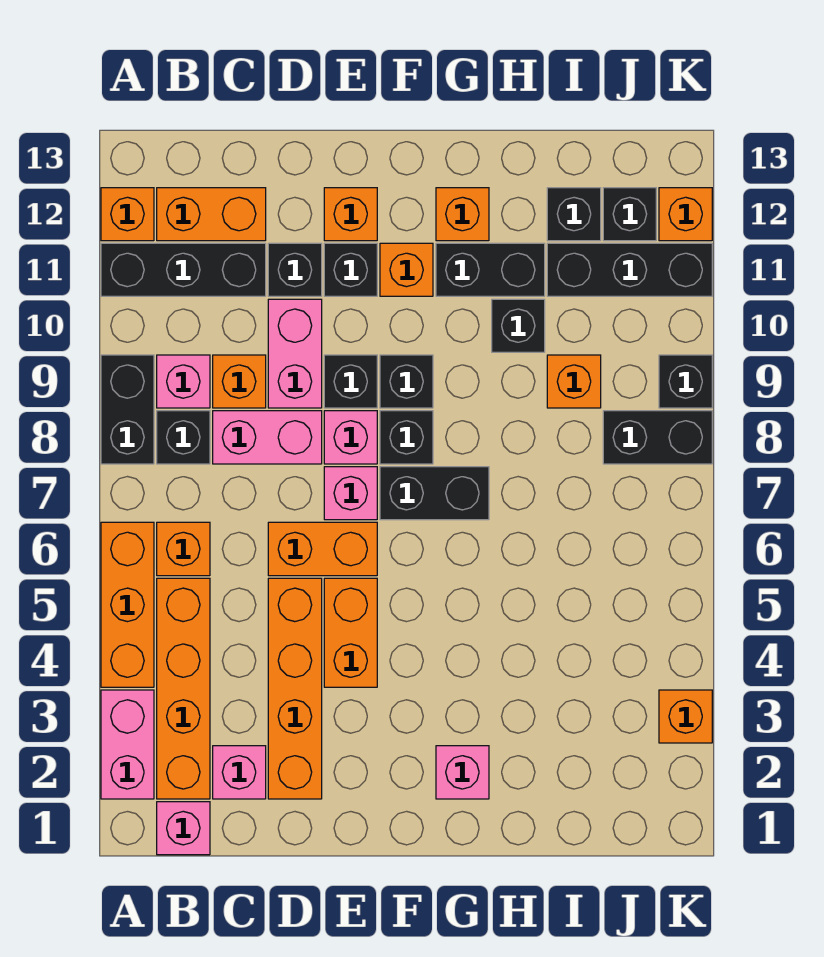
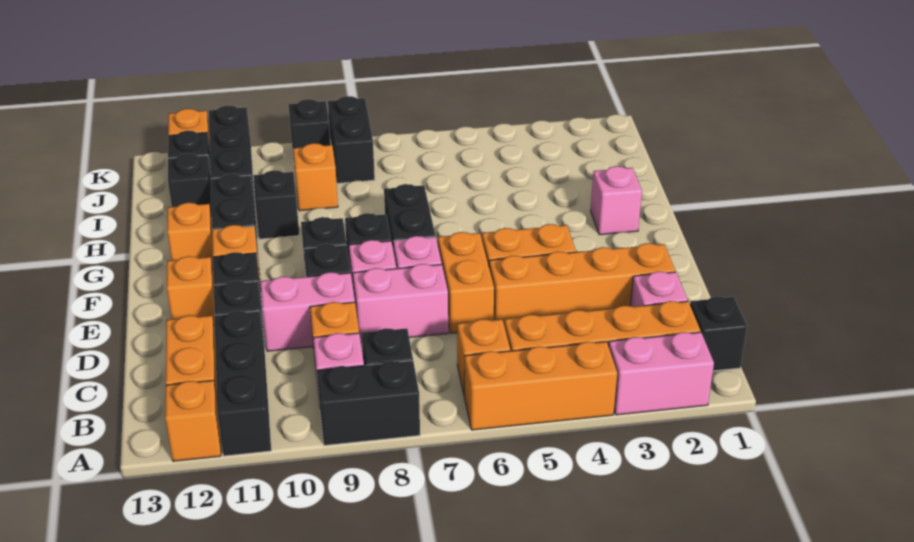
pink brick B1 level 1 -> black brick B1 level 1
pink brick C8:D8 level 1 -> pink brick D7:D8 level 1
orange brick K3 level 1 -> none

